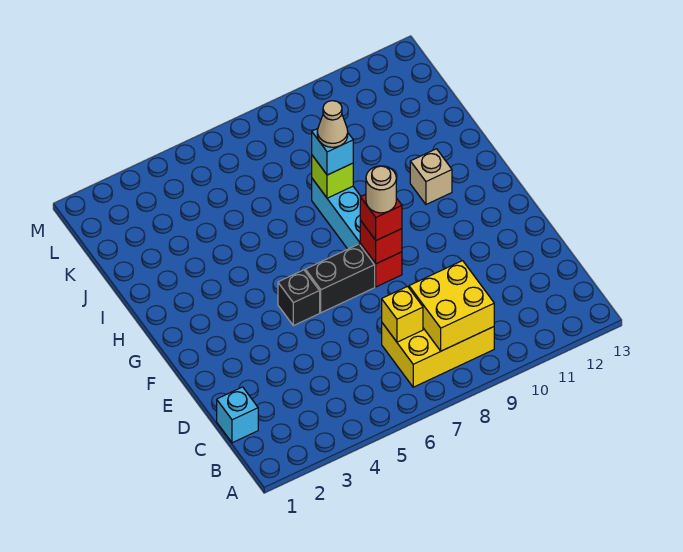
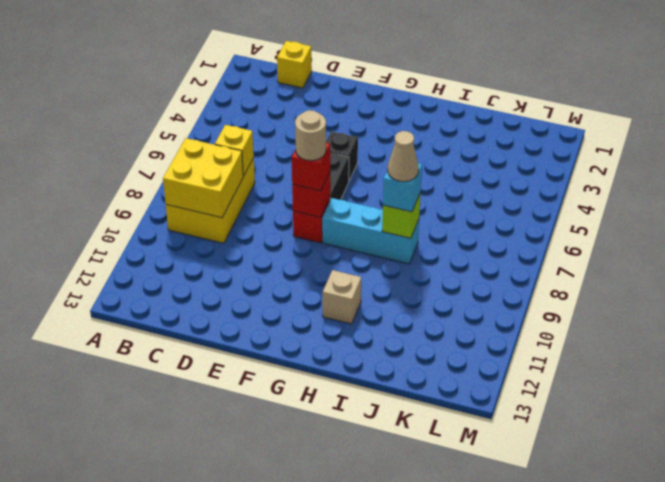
cyan brick C1 level 1 -> yellow brick C1 level 1

